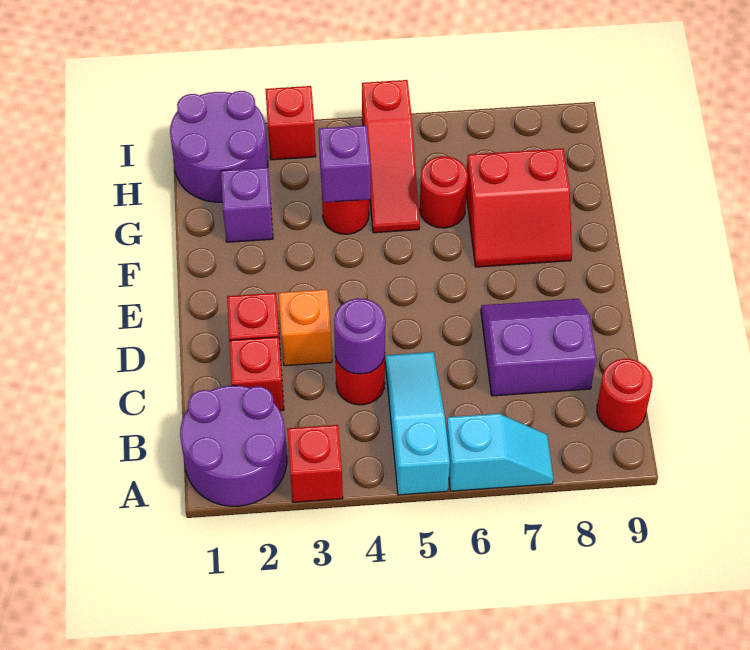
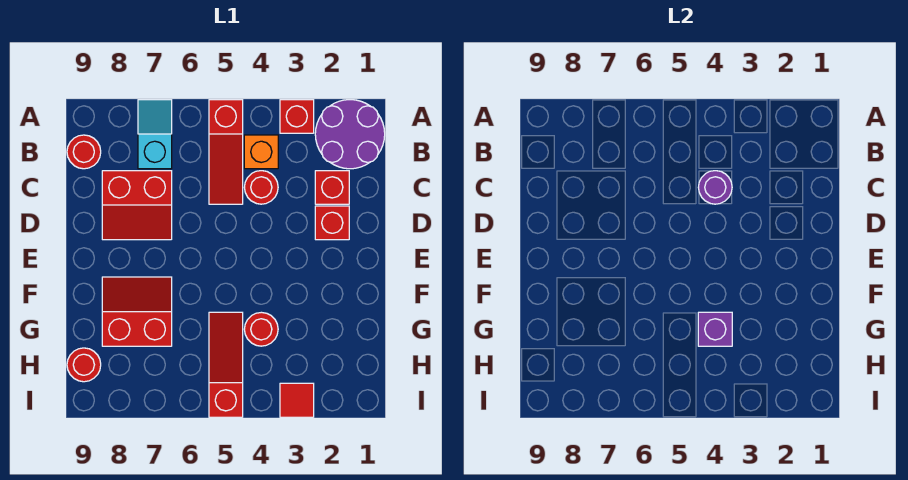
cyan slope A5:C5 level 1 top A -> red slope A5:C5 level 1 top A
cyan slope A6:A7 level 1 top 6 -> cyan slope A7:B7 level 1 top B
purple slope C7:D8 level 1 top C -> red slope C7:D8 level 1 top C
orange brick D3 level 1 -> orange brick B4 level 1
purple brick G2 level 1 -> none
red round brick G6 level 1 -> red round brick H9 level 1
purple round brick H1:I2 level 1 -> none
red brick I3 level 1 -> red tile I3 level 1

